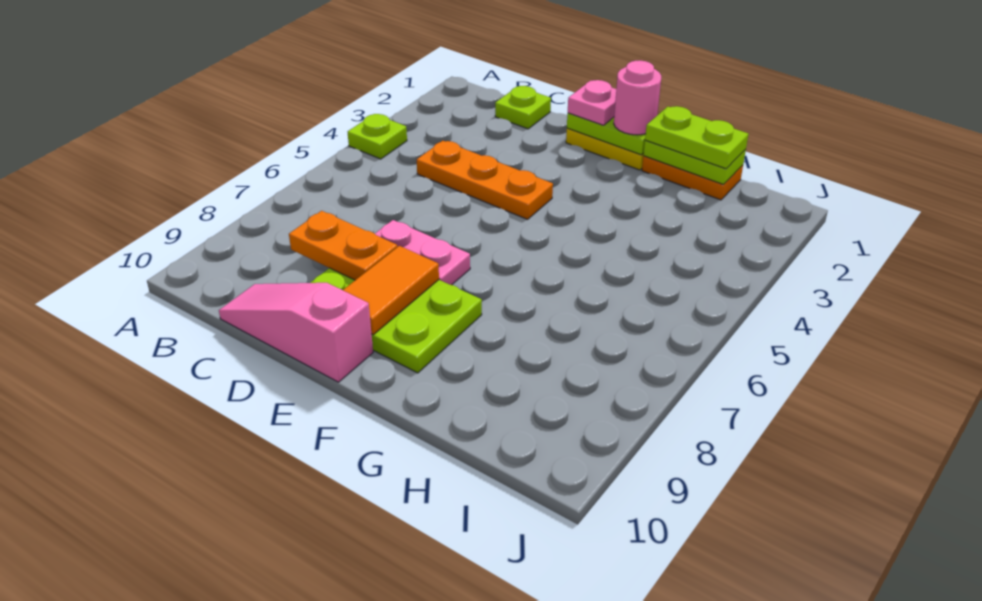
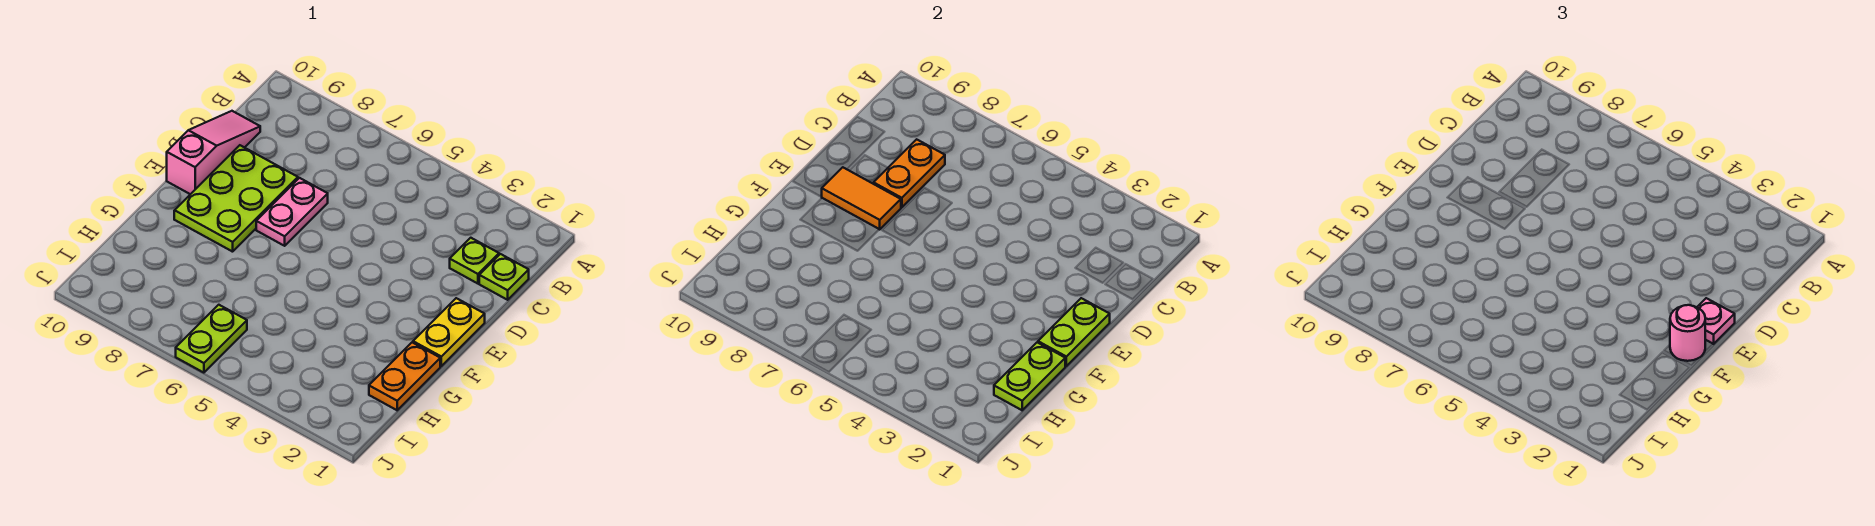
lime plate A4 level 1 -> lime plate C2 level 1
orange plate C4:E4 level 1 -> none
lime plate G1:H1 level 3 -> lime plate I6:J6 level 1

